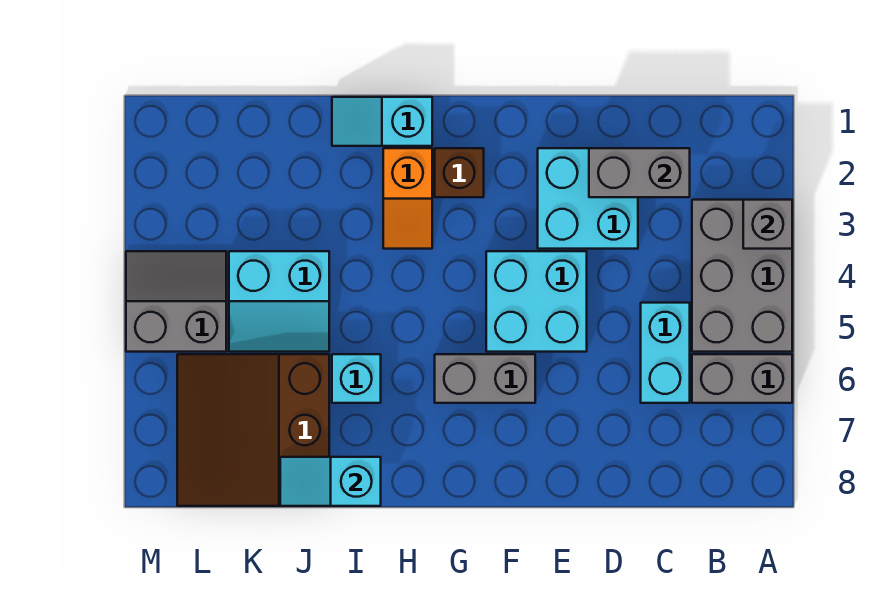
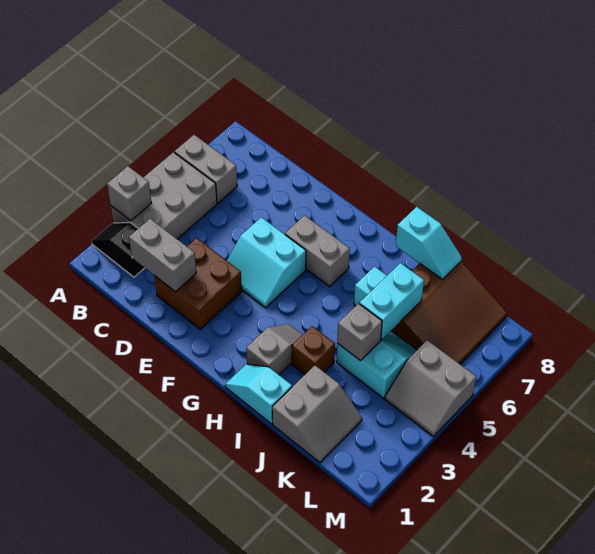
none -> black slope A2:B2 level 1 top B
cyan brick C5:C6 level 1 -> cyan brick J5:J6 level 2
cyan brick D2:E3 level 1 -> brown brick D2:E3 level 1
cyan brick E4:F5 level 1 -> cyan slope E4:F5 level 1 top 5
brown brick G2 level 1 -> brown brick I3 level 1
cyan slope H1:I1 level 1 top H -> cyan slope H1:I1 level 1 top I
orange slope H2:H3 level 1 top 2 -> grey slope H2:H3 level 1 top 2
none -> grey slope J1:K2 level 1 top J
none -> grey brick J4 level 2

